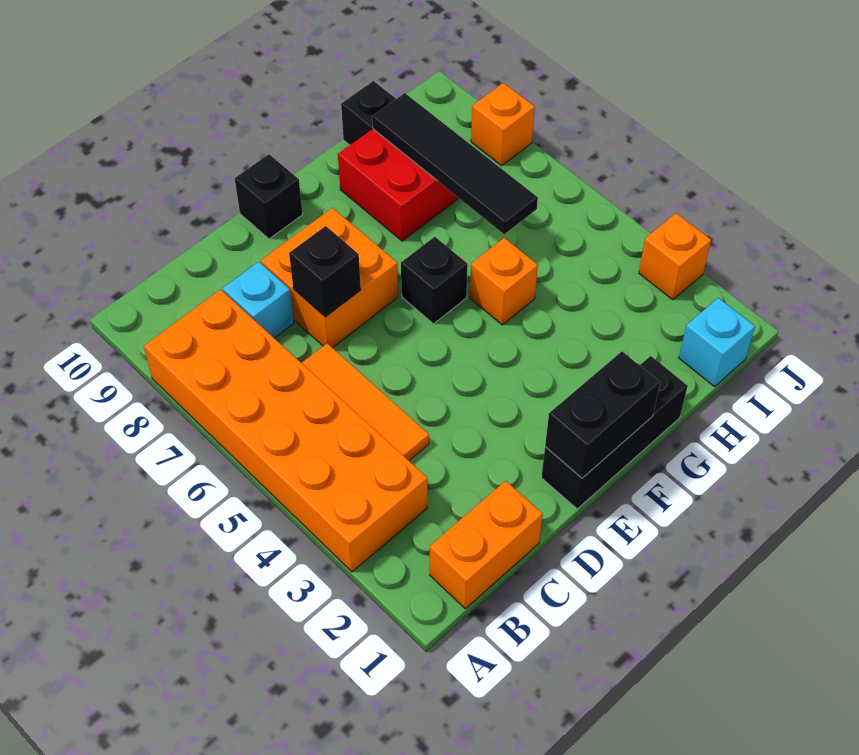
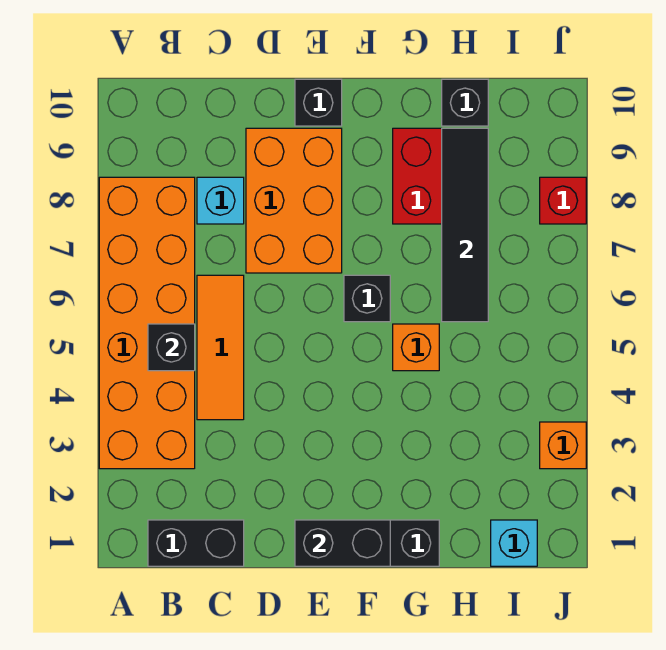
orange brick B1:C1 level 1 -> black brick B1:C1 level 1
orange brick D7:E8 level 1 -> orange brick D7:E9 level 1
black brick D7 level 2 -> black brick B5 level 2
orange brick J8 level 1 -> red brick J8 level 1

